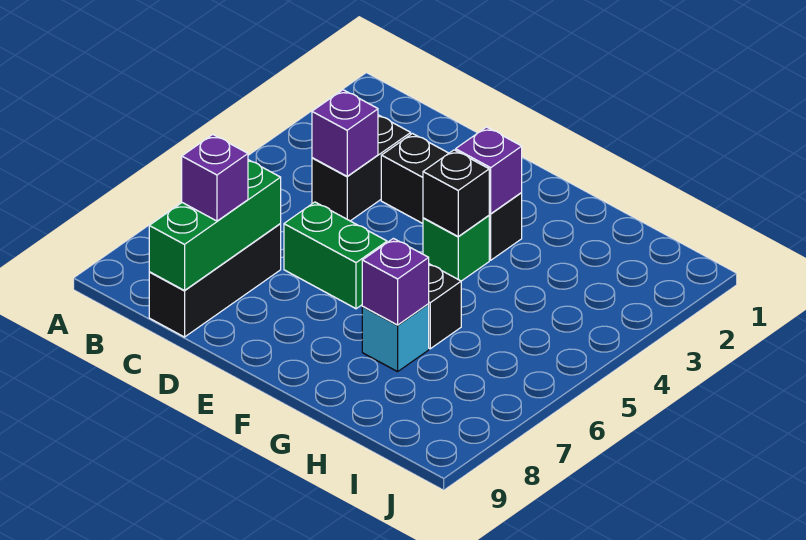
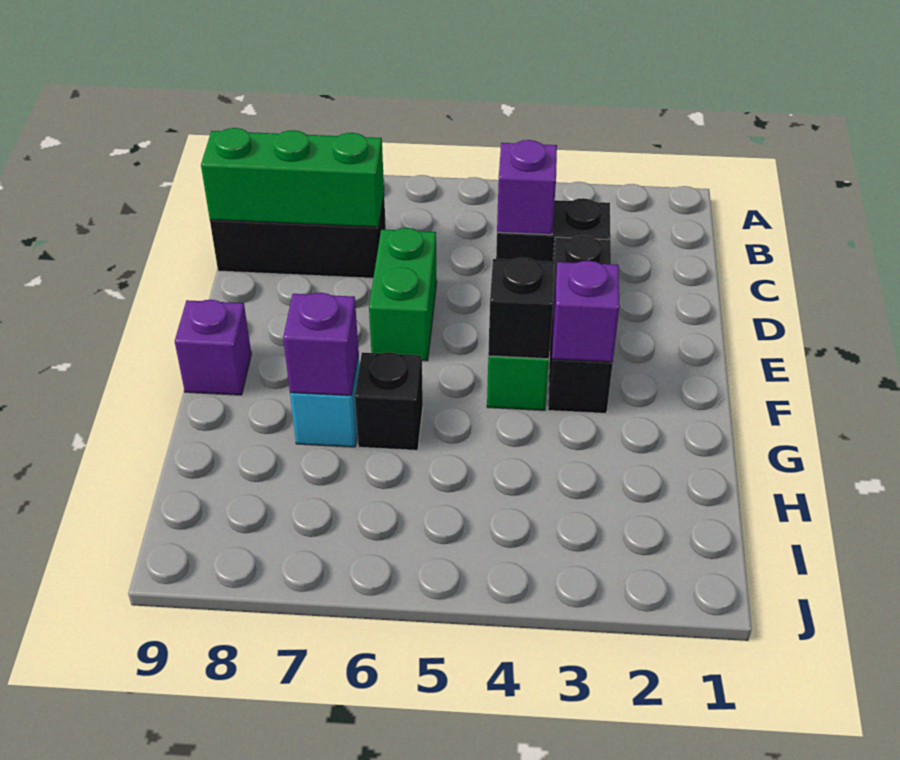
purple brick C8 level 3 -> purple brick F9 level 1

